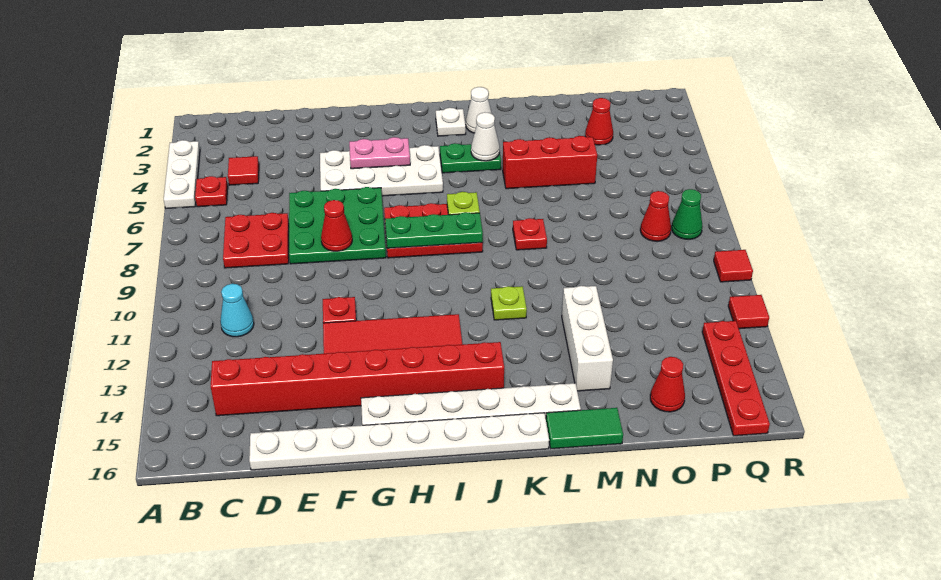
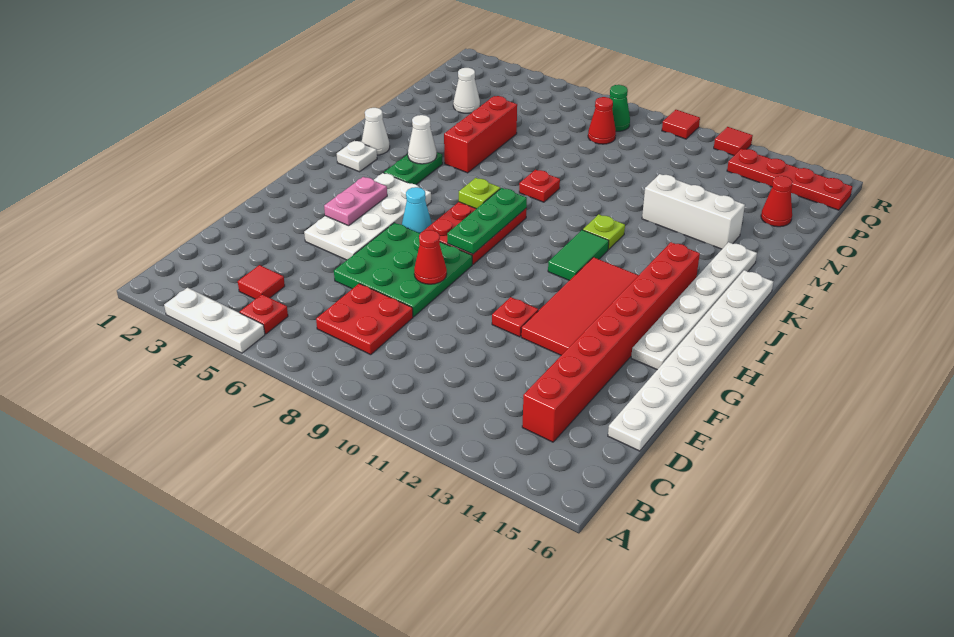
cyan cone C11 level 1 -> cyan cone H6 level 1
green tile L16:M16 level 1 -> green tile I11:J11 level 1
red cone O3 level 1 -> white cone O3 level 1

